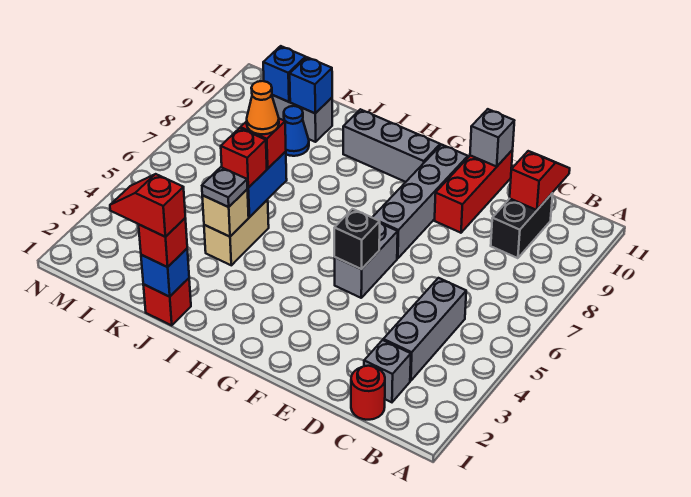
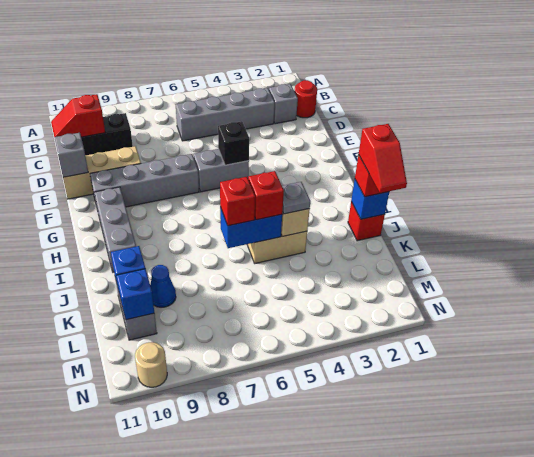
grey brick C3:C5 level 1 -> grey brick C3:C6 level 1
red brick E9:E11 level 1 -> tan brick E9:E11 level 1
orange cone J6 level 4 -> none
none -> tan round brick N10 level 1

